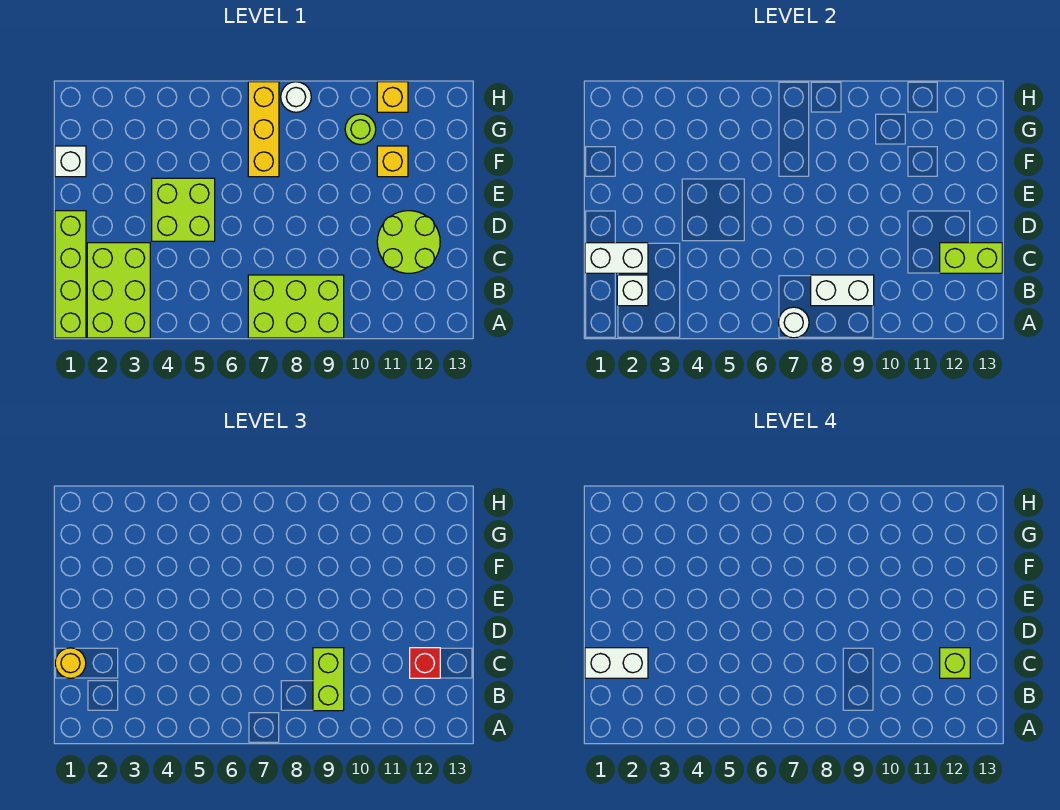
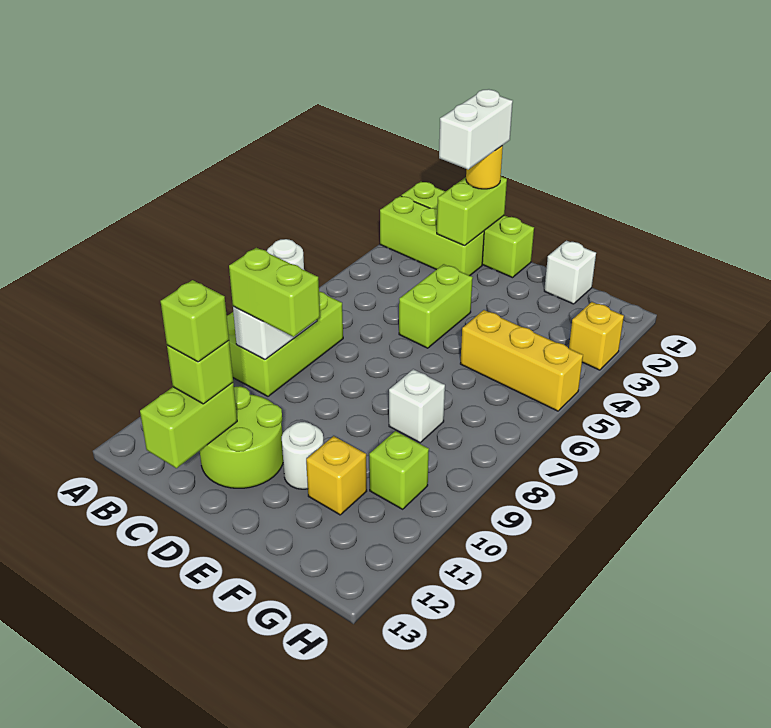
lime brick A2:C3 level 1 -> lime brick A2:C2 level 1
white brick B2 level 2 -> white brick F8 level 1
white brick C1:C2 level 2 -> lime brick C1:C2 level 2
red brick C12 level 3 -> lime brick C12 level 3
lime brick D4:E5 level 1 -> lime brick D4:D5 level 1
yellow brick F7:H7 level 1 -> yellow brick F5:H5 level 1
lime round brick G10 level 1 -> lime brick G10 level 1
white round brick H8 level 1 -> white round brick E11 level 1
yellow brick H11 level 1 -> yellow brick H3 level 1

